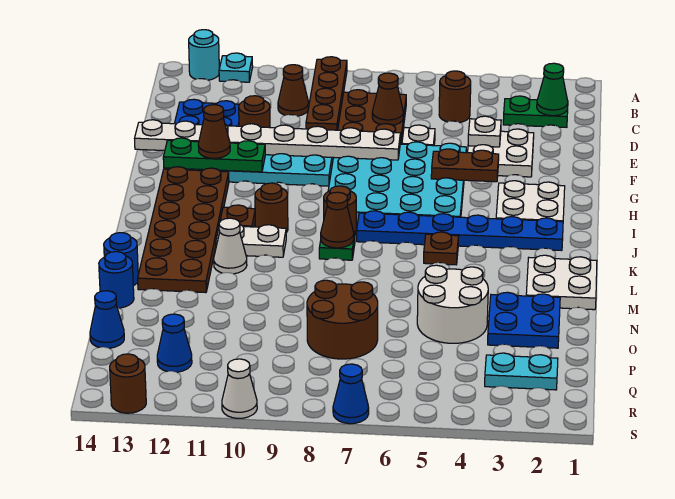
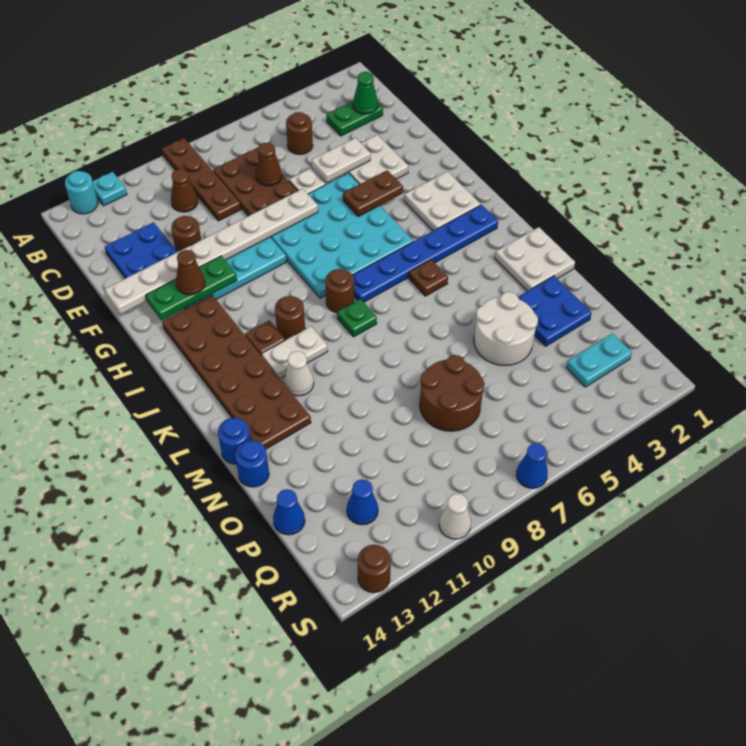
white plate E4 level 2 -> white plate E4:E5 level 2
brown cone K8 level 2 -> none

